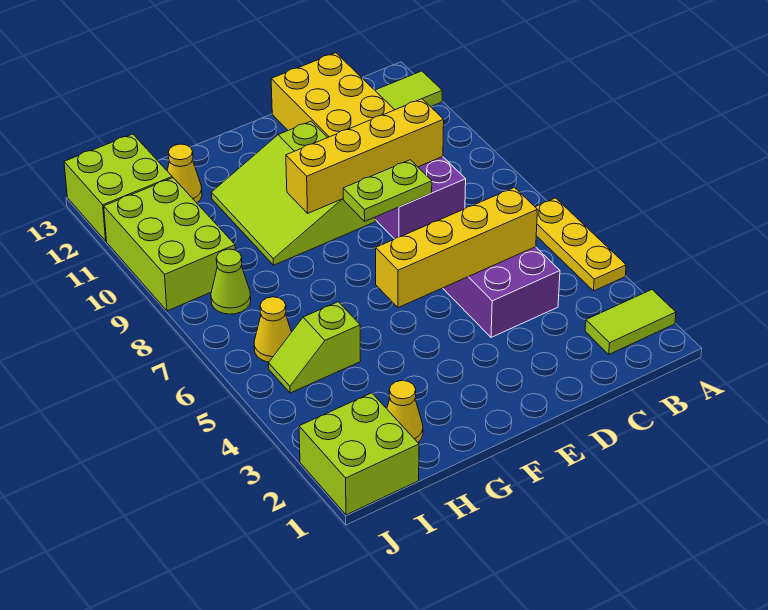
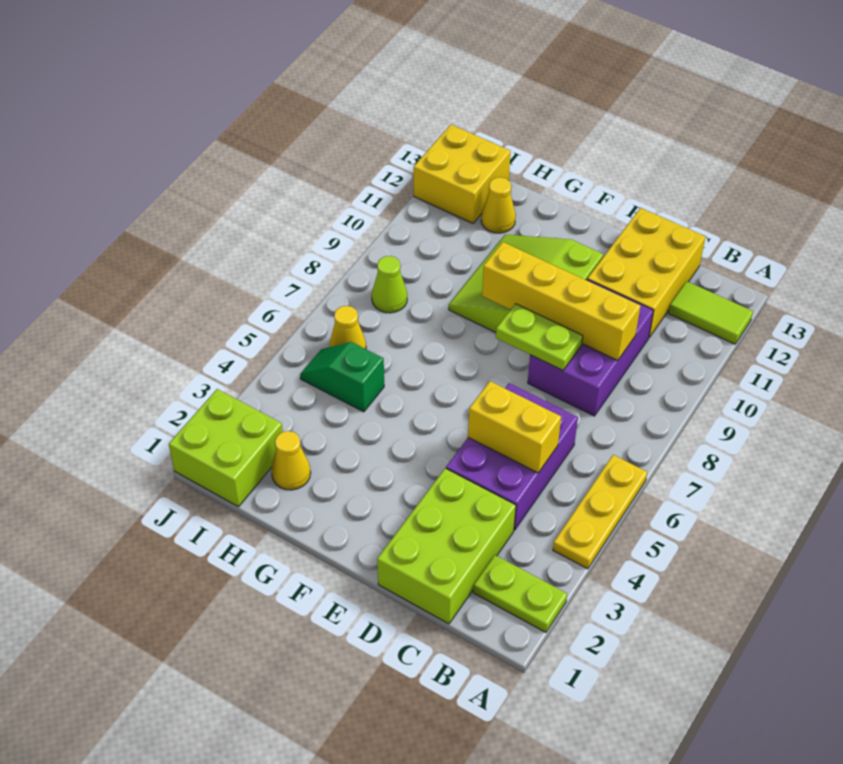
lime tile A2:B2 level 1 -> lime plate A2:B2 level 1
yellow brick C5:F5 level 2 -> yellow brick C5:D5 level 2
lime slope H5:I5 level 1 top H -> green slope H5:I5 level 1 top H
lime brick I9:J11 level 1 -> lime brick C1:D3 level 1
lime brick I12:J13 level 1 -> yellow brick I12:J13 level 1

